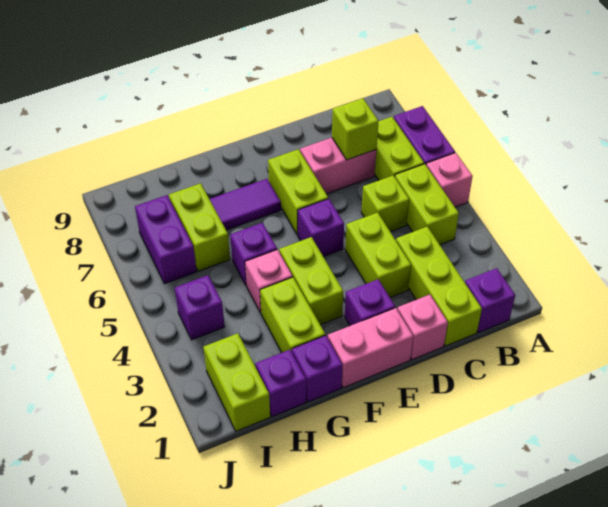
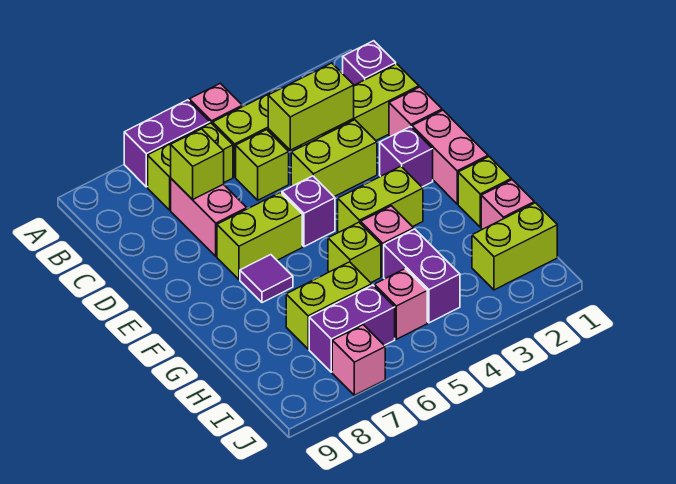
purple tile F7:G7 level 1 -> purple tile F7 level 1
purple brick G1 level 1 -> lime brick G1 level 1
lime brick G2:G3 level 1 -> lime brick C3:C4 level 2
purple brick G5 level 1 -> lime brick G5 level 1
purple brick H1 level 1 -> pink brick H1 level 1
purple brick I4 level 1 -> purple brick H4:I4 level 1
none -> pink brick I5 level 1
none -> pink brick J7 level 1

